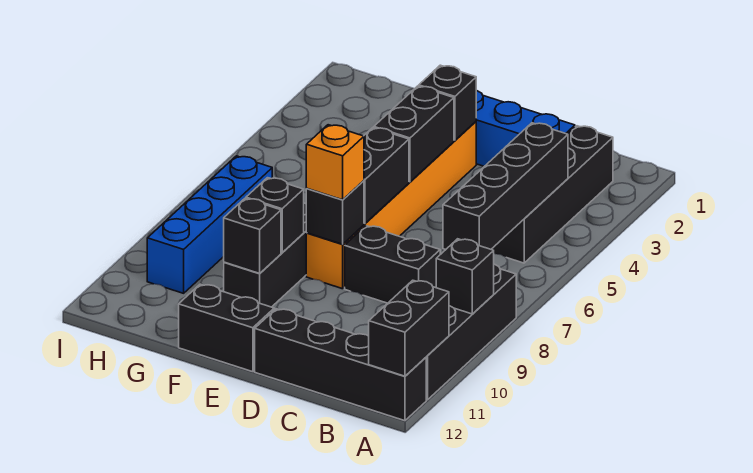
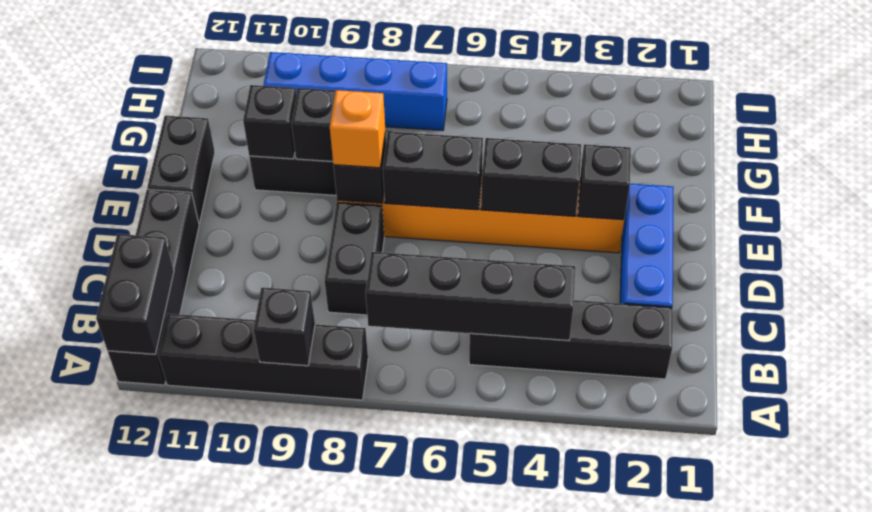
black brick A11:A12 level 2 -> black brick A12:B12 level 2

